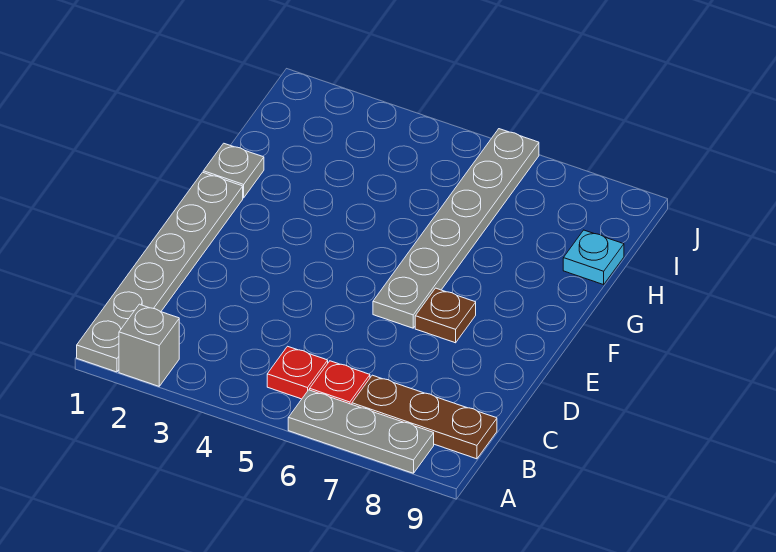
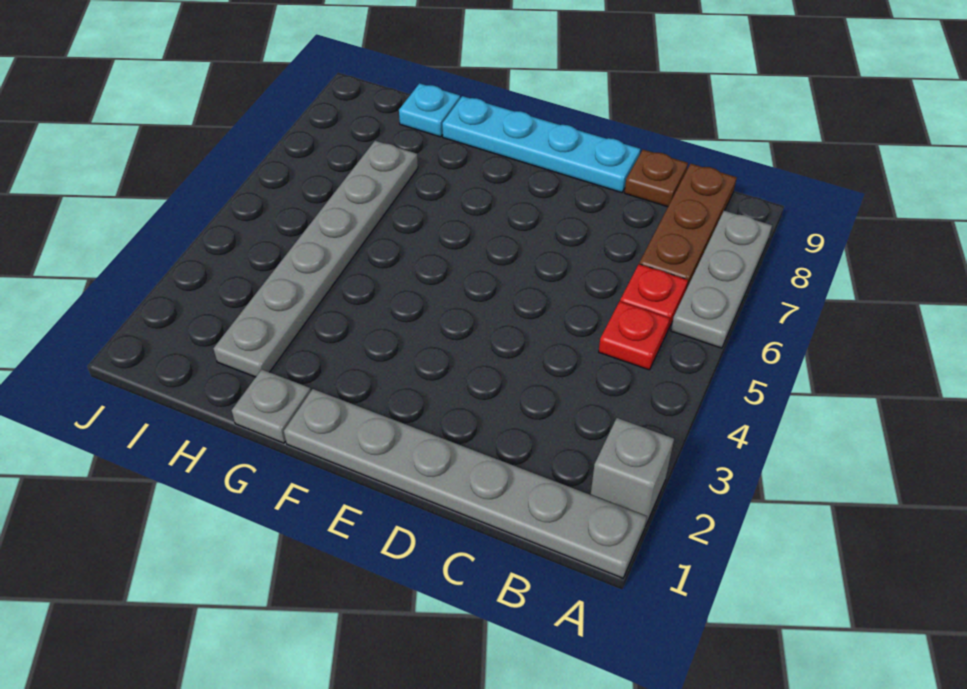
none -> cyan plate D9:G9 level 1
grey plate E6:J6 level 1 -> grey plate H2:H7 level 1
brown plate E7 level 1 -> brown plate C9 level 1

